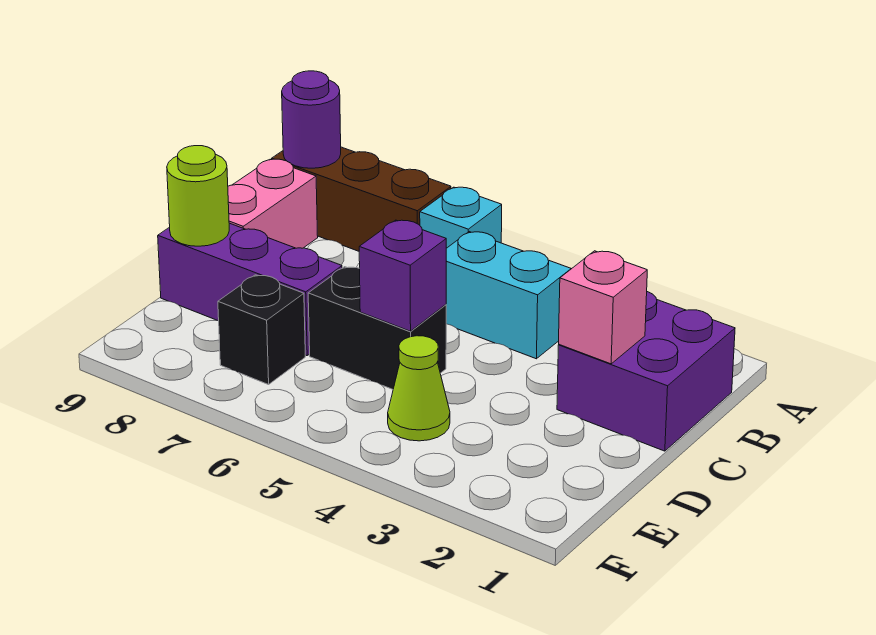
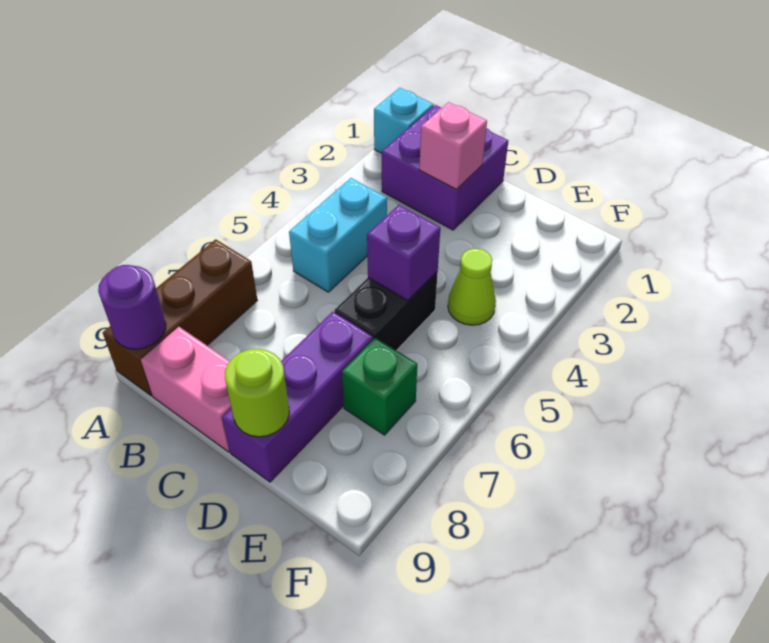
cyan brick A6 level 1 -> cyan brick A1 level 1
black brick E7 level 1 -> green brick E7 level 1

